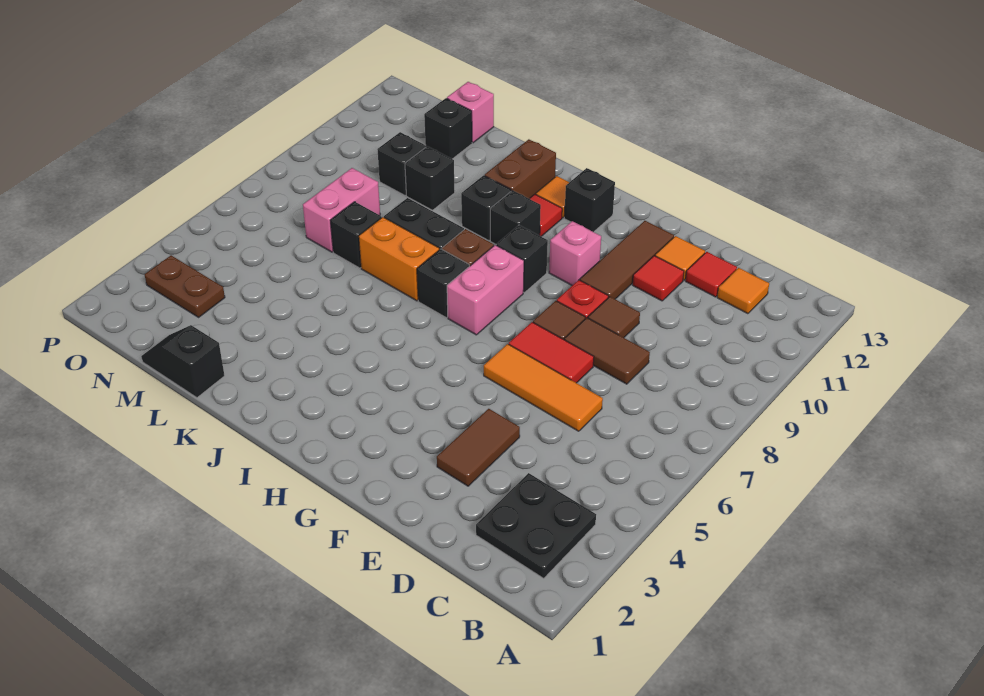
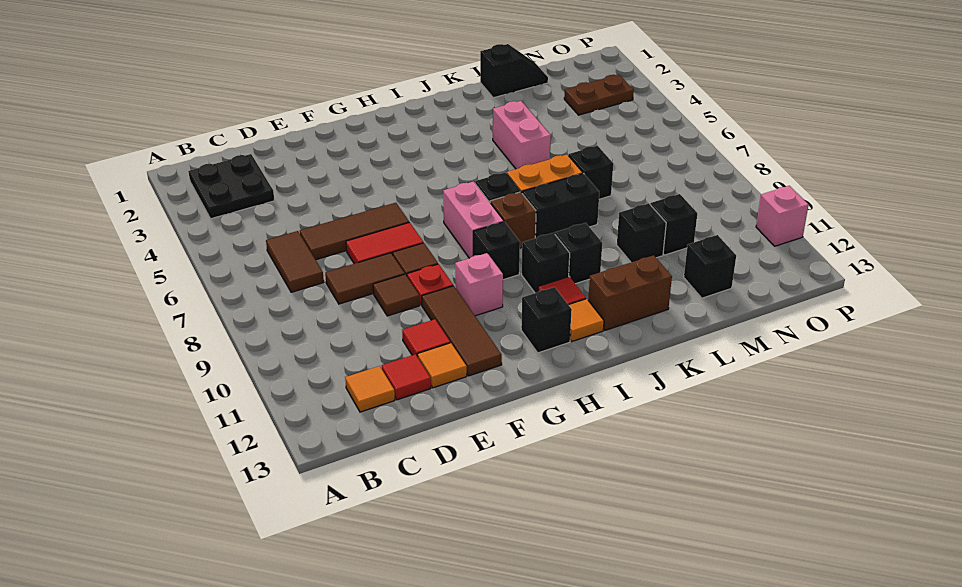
orange tile D6:F6 level 1 -> brown tile D6:F6 level 1
brown tile E3:E4 level 1 -> brown tile C6:C7 level 1
brown brick J11:J12 level 1 -> brown brick J12:K12 level 1
pink brick M7:M8 level 1 -> pink brick K4:K5 level 1
pink brick M13 level 1 -> pink brick P11 level 1

